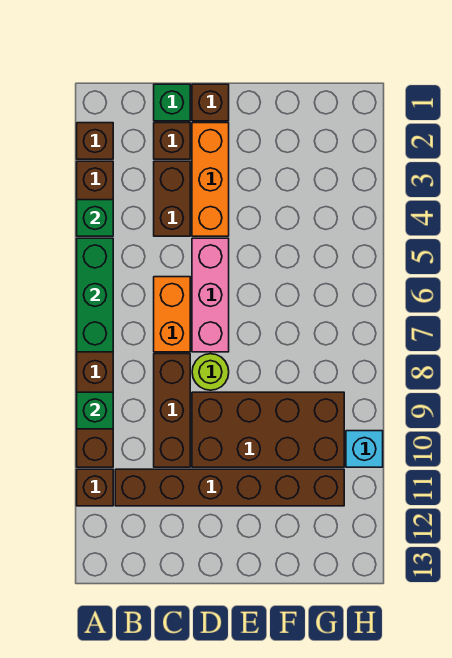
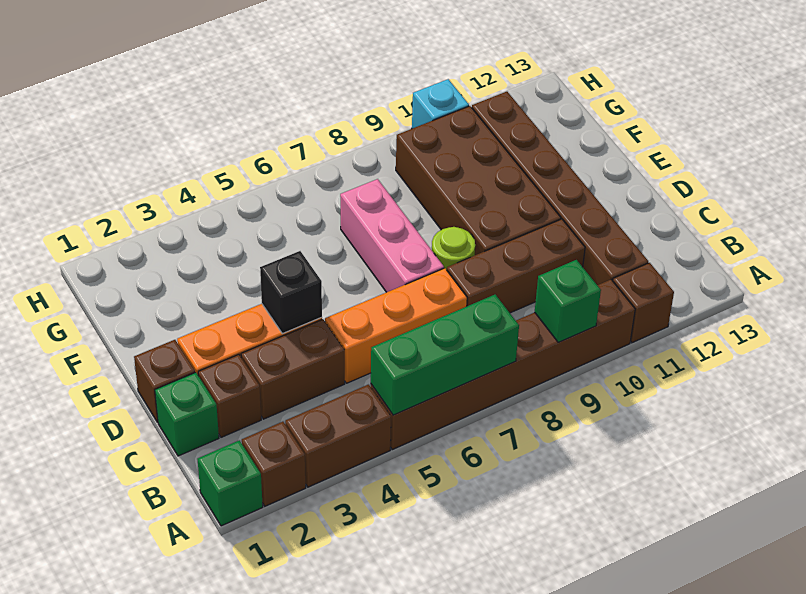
green brick A4 level 2 -> green brick A1 level 1
orange brick C6:C7 level 1 -> orange brick C5:C7 level 1
none -> black brick D4 level 2
pink brick D5:D7 level 1 -> pink brick D7:F7 level 1

